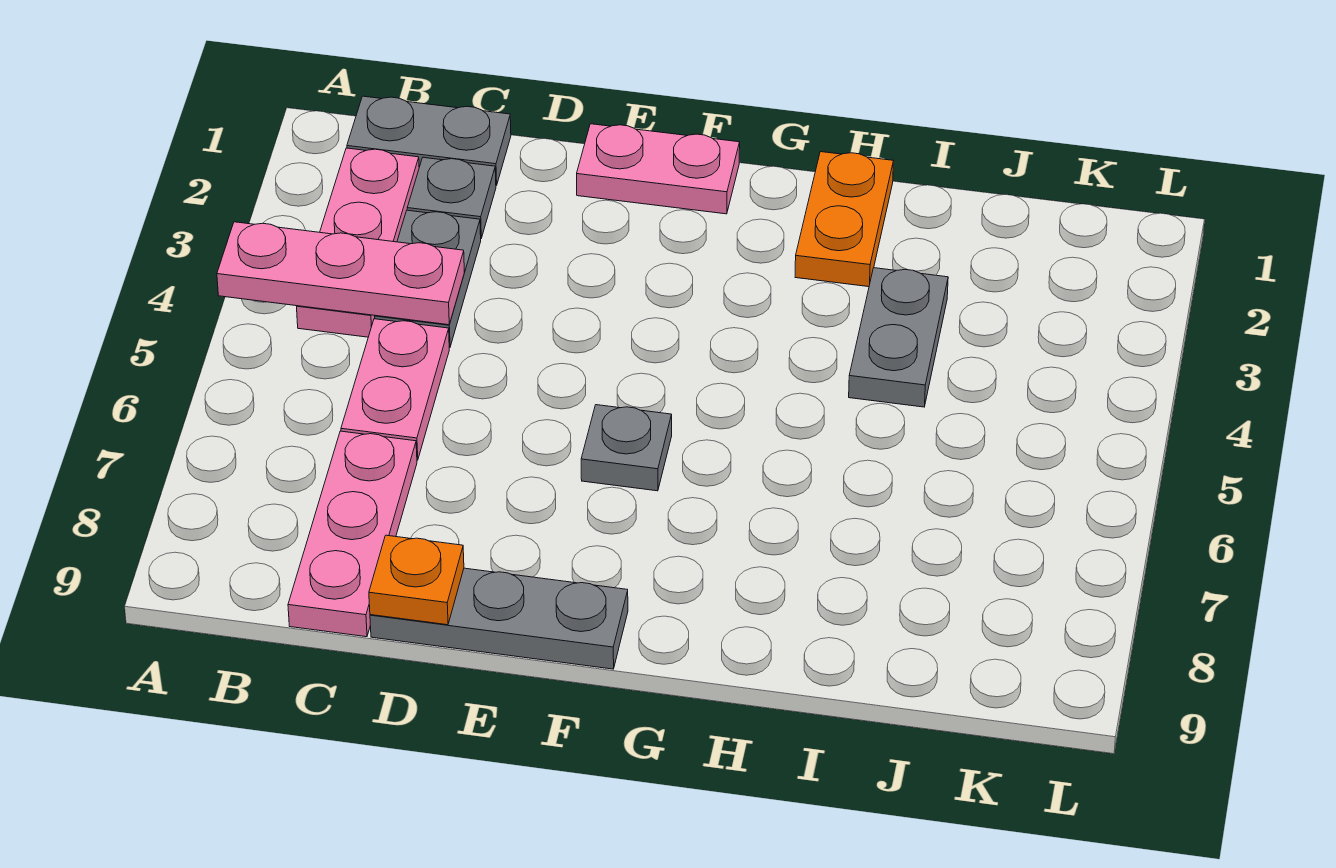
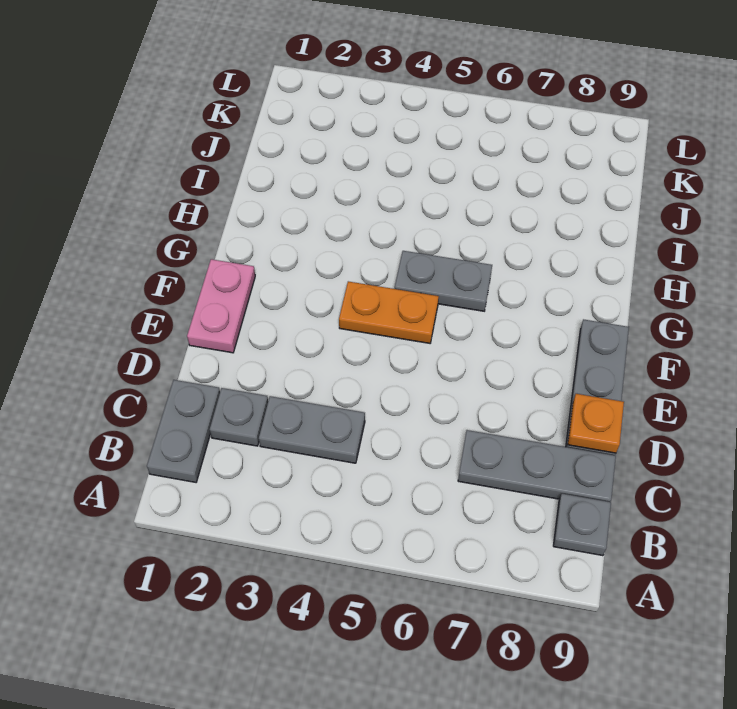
pink plate A4:C4 level 2 -> none
pink plate B2:B4 level 1 -> none
pink plate C5:C6 level 1 -> none
pink plate C7:C9 level 1 -> grey plate C7:C9 level 1
grey plate F6 level 1 -> grey plate B9 level 1
orange plate H1:H2 level 1 -> orange plate F4:F5 level 1
grey plate I3:I4 level 1 -> grey plate G5:G6 level 1

